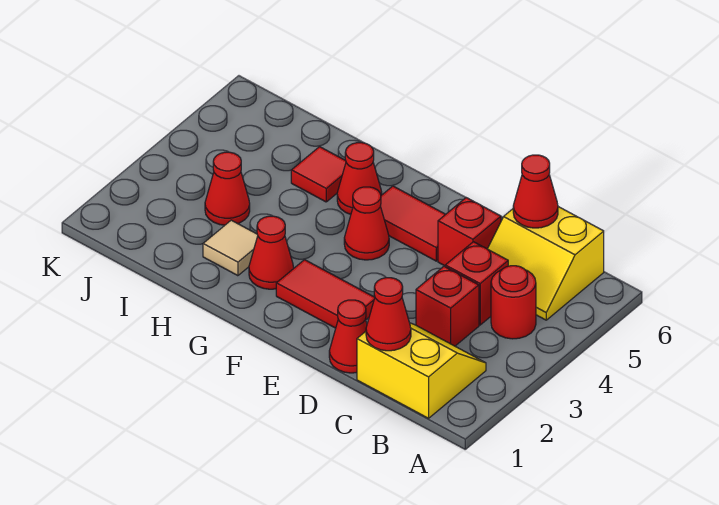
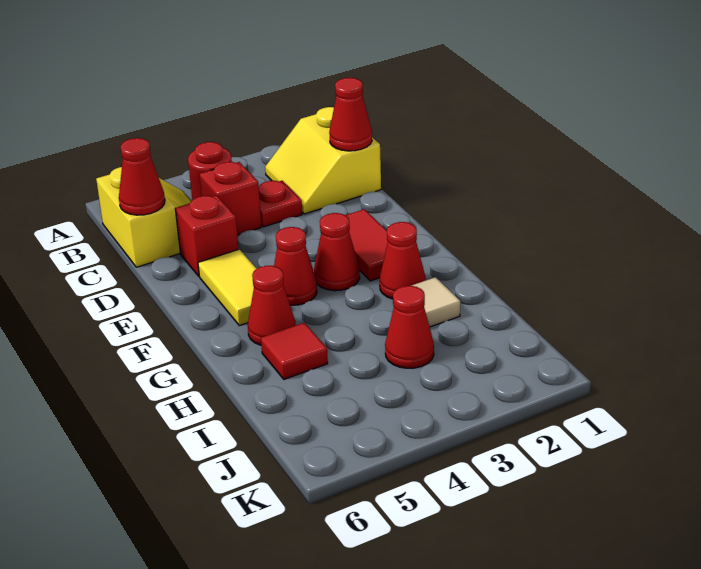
red brick C3 level 1 -> red plate C3 level 1
red cone D1 level 1 -> red cone F3 level 1
red tile E5:F5 level 1 -> yellow tile E5:F5 level 1

